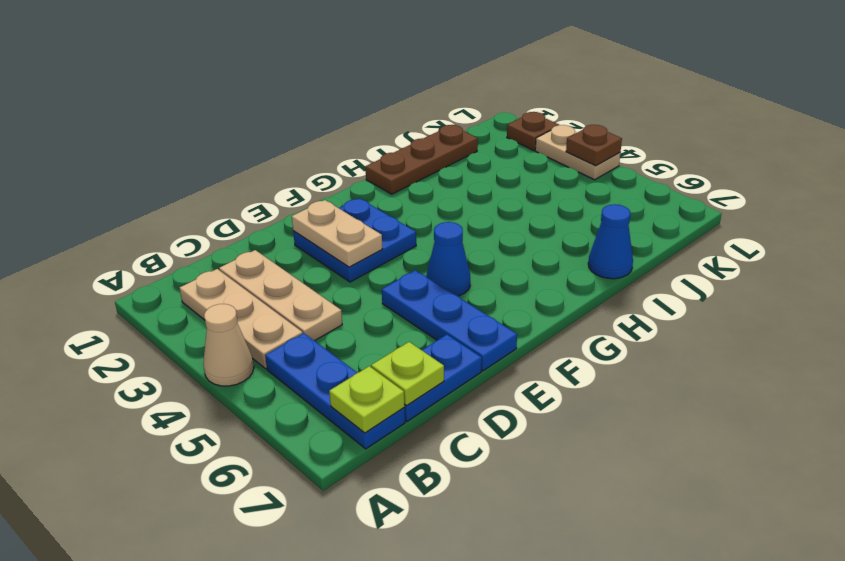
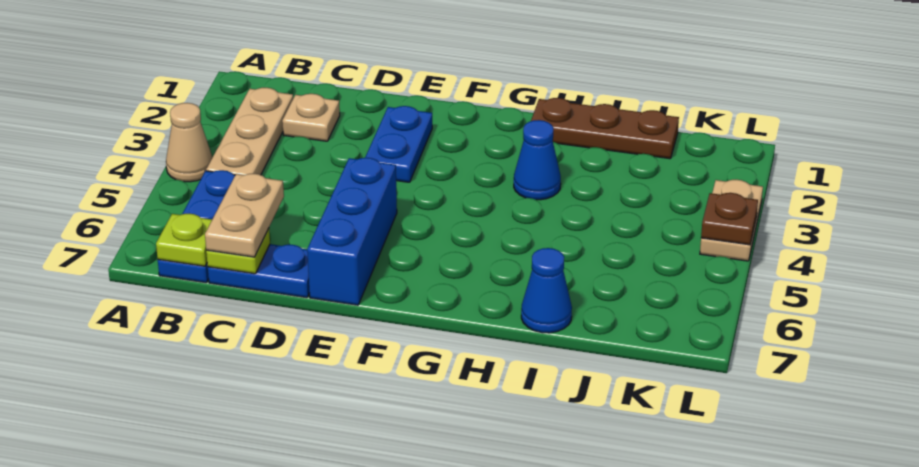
tan plate C2:C4 level 1 -> tan plate C2 level 1
blue plate E2:F3 level 1 -> blue plate E2:E3 level 1
tan plate E2:E3 level 2 -> tan plate C6:C7 level 3
blue plate E5:E7 level 1 -> blue brick E5:E7 level 1
blue cone F5 level 1 -> blue cone H3 level 1
brown plate L2 level 1 -> none

